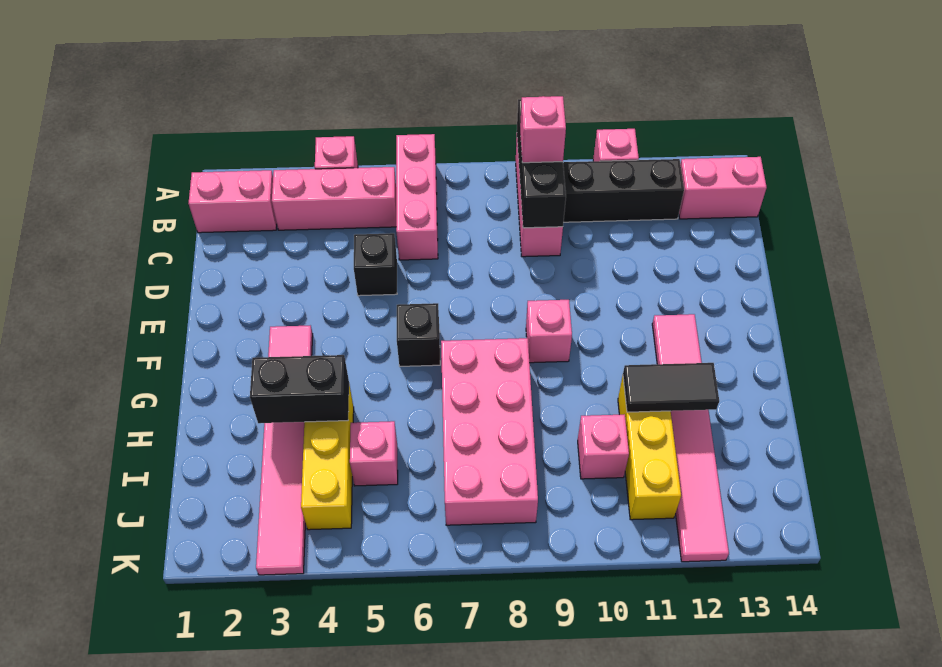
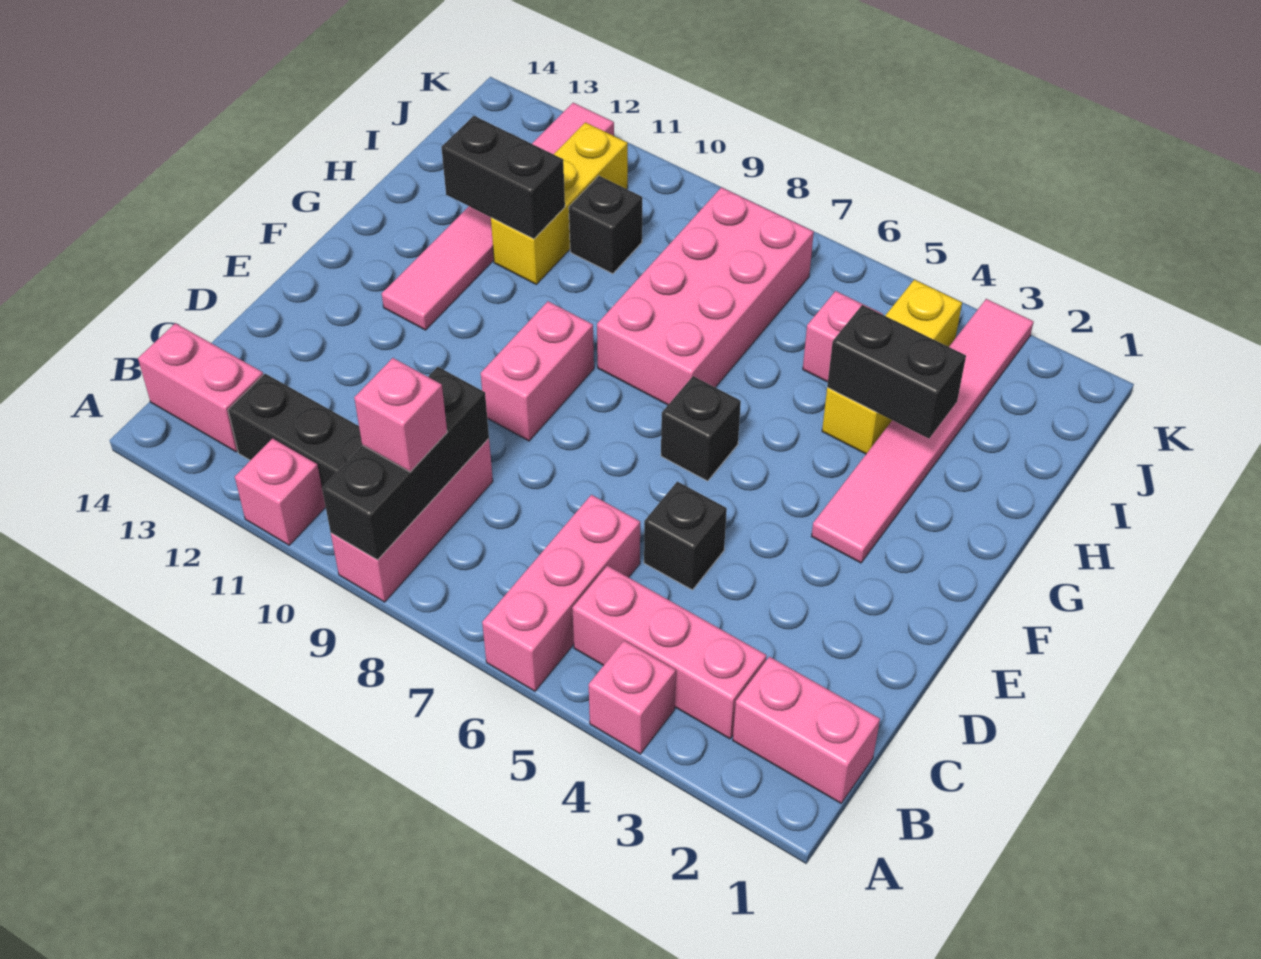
pink brick F9 level 1 -> pink brick E9:F9 level 1
black tile H11:H12 level 2 -> black brick H11:H12 level 2
pink brick I10 level 1 -> black brick I10 level 1

